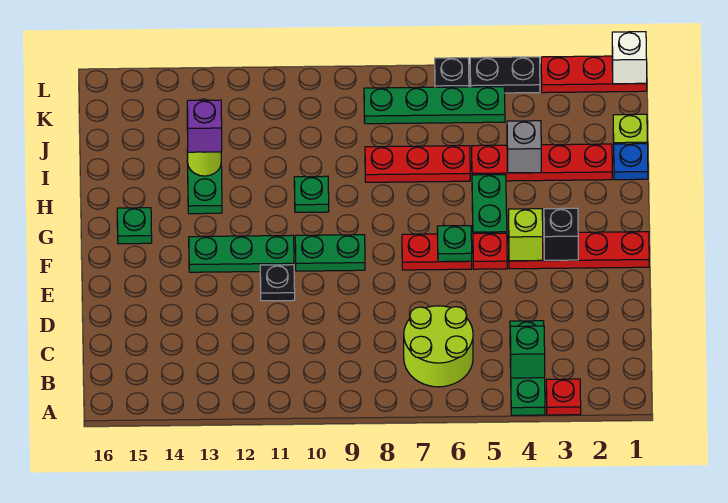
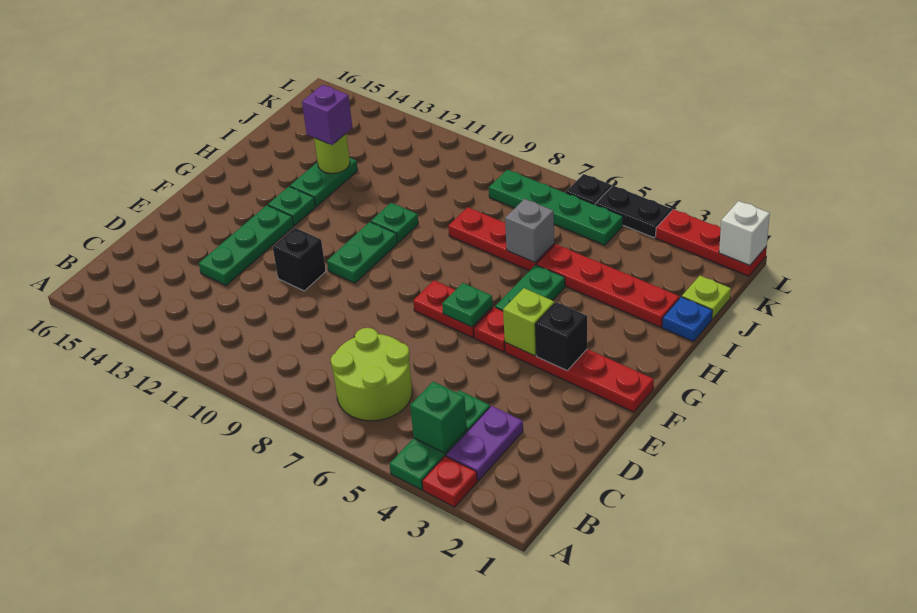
none -> purple plate B3:C3 level 1
black plate E11 level 1 -> black brick E11 level 1
green plate F9:F10 level 1 -> green plate F10:G10 level 1
green plate F11:F13 level 1 -> green plate D13:F13 level 1
green plate G15 level 1 -> green plate G13 level 1
grey brick I4 level 2 -> grey brick I6 level 2

